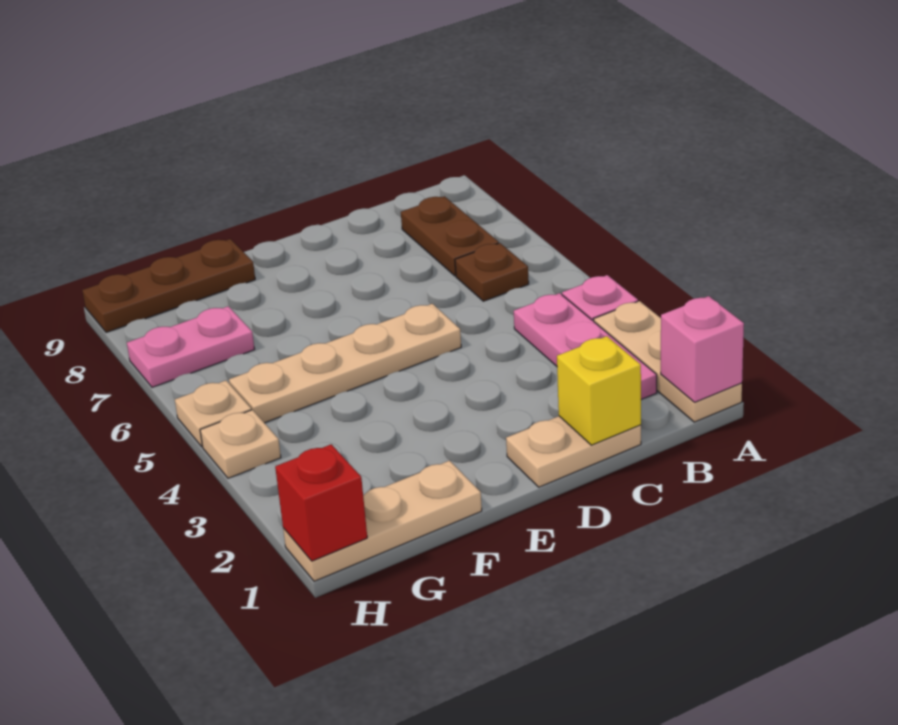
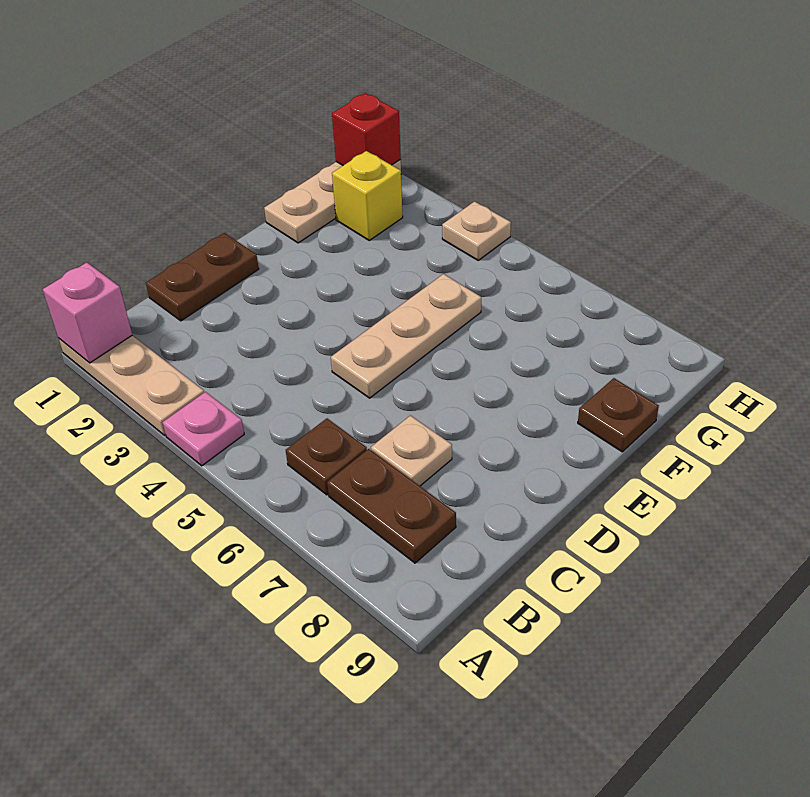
pink plate B2:B4 level 1 -> none
tan plate C1:D1 level 1 -> brown plate C1:D1 level 1
yellow brick C1 level 2 -> yellow brick G2 level 1
tan plate D5:G5 level 1 -> tan plate D5:F5 level 1
brown plate F9:H9 level 1 -> brown plate F9 level 1
pink plate G7:H7 level 1 -> none
tan plate H5 level 1 -> tan plate C7 level 1

